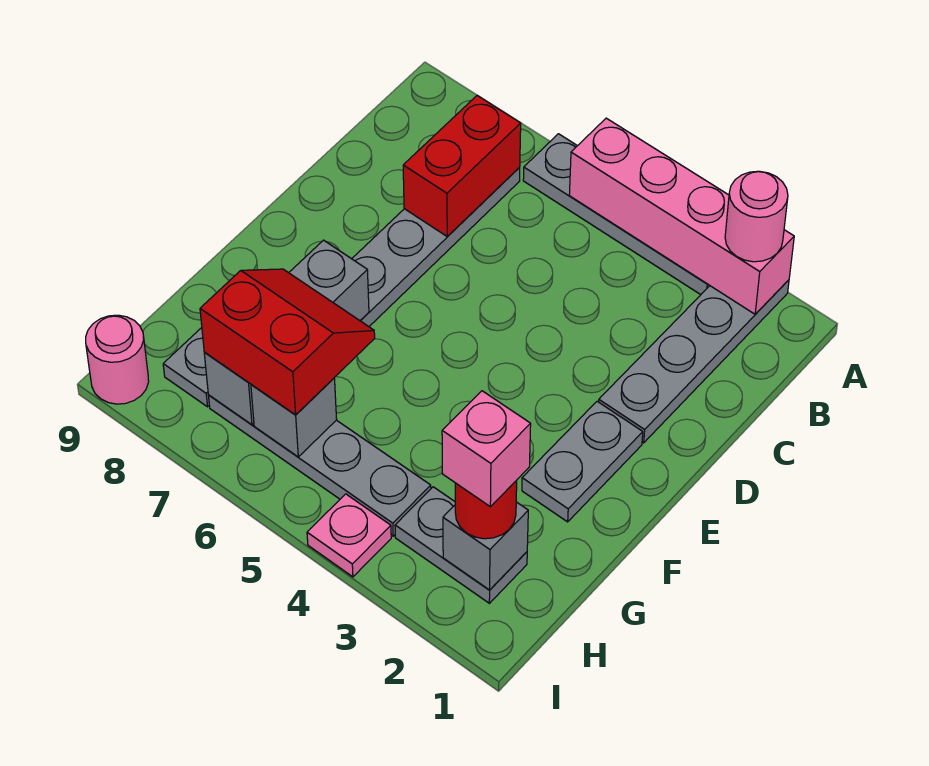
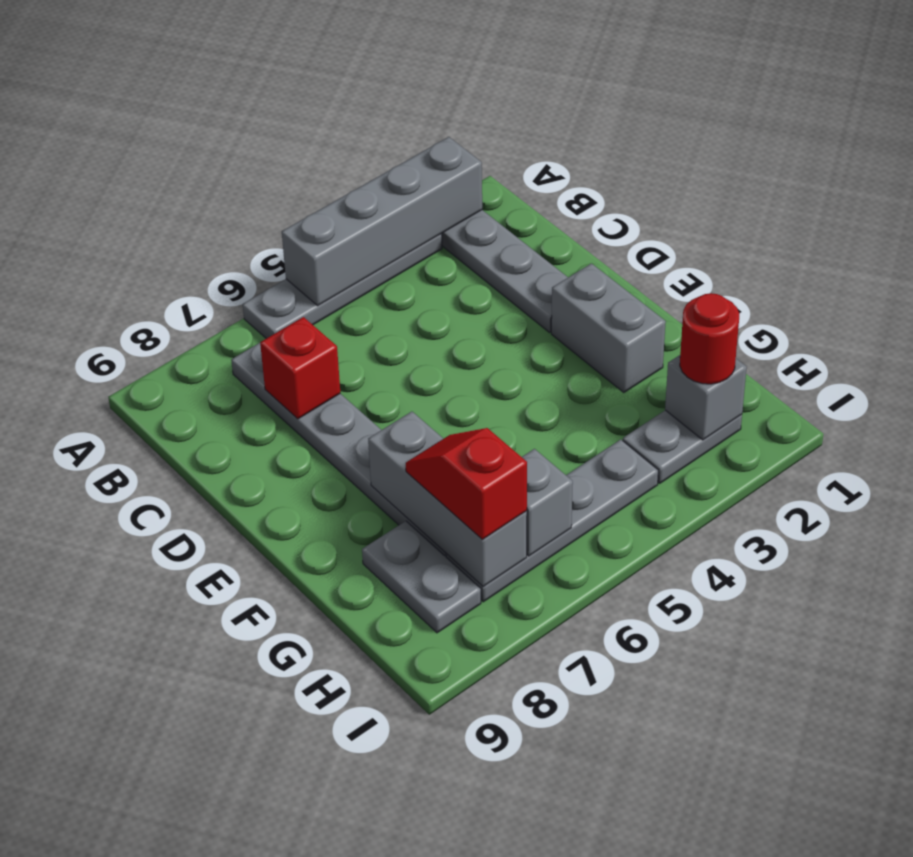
pink brick A2:A5 level 2 -> grey brick A2:A5 level 2
pink round brick A2 level 3 -> none
red brick B7:C7 level 2 -> red brick C7 level 2
grey plate E2:F2 level 1 -> grey brick E2:F2 level 1
red slope G6:H7 level 3 top H -> red slope G7:H7 level 3 top H
pink brick H2 level 4 -> none
pink plate I4 level 1 -> none
pink round brick I9 level 1 -> none

